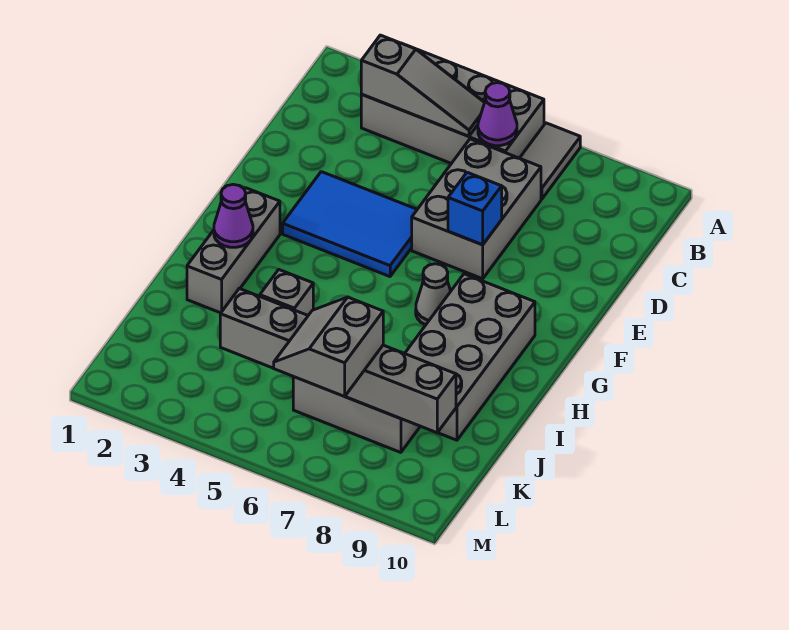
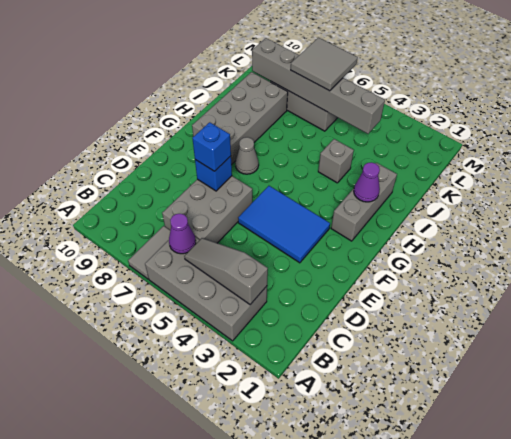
none -> blue brick E7 level 3
grey slope K6:L7 level 3 top 7 -> grey tile K6:L7 level 3

